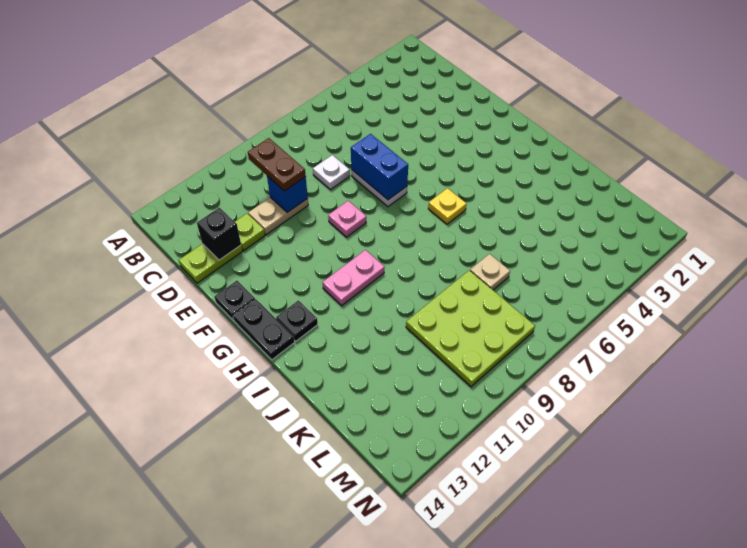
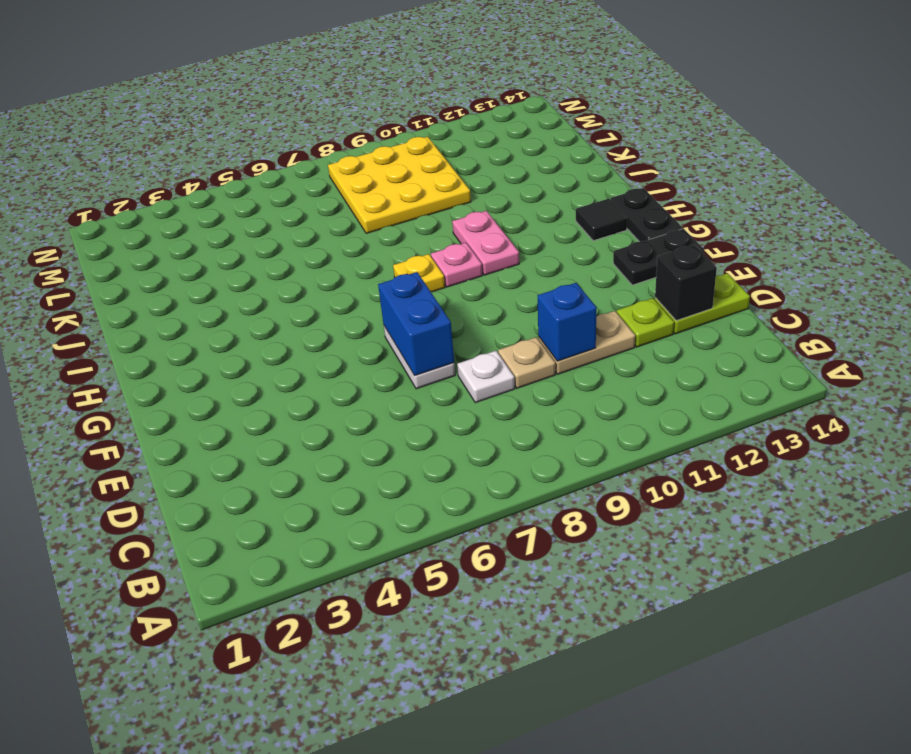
brown plate C10:D10 level 3 -> none
pink plate F9 level 1 -> pink plate H9 level 1
black plate F14 level 1 -> black plate F13:F14 level 1
yellow plate H6 level 1 -> yellow plate H8 level 1
pink plate H10:H11 level 1 -> pink plate H10:I10 level 1
black plate H13 level 1 -> black tile H13 level 1
tan plate K7 level 1 -> tan plate D9 level 1
lime plate K8:M10 level 1 -> yellow plate K8:M10 level 1

